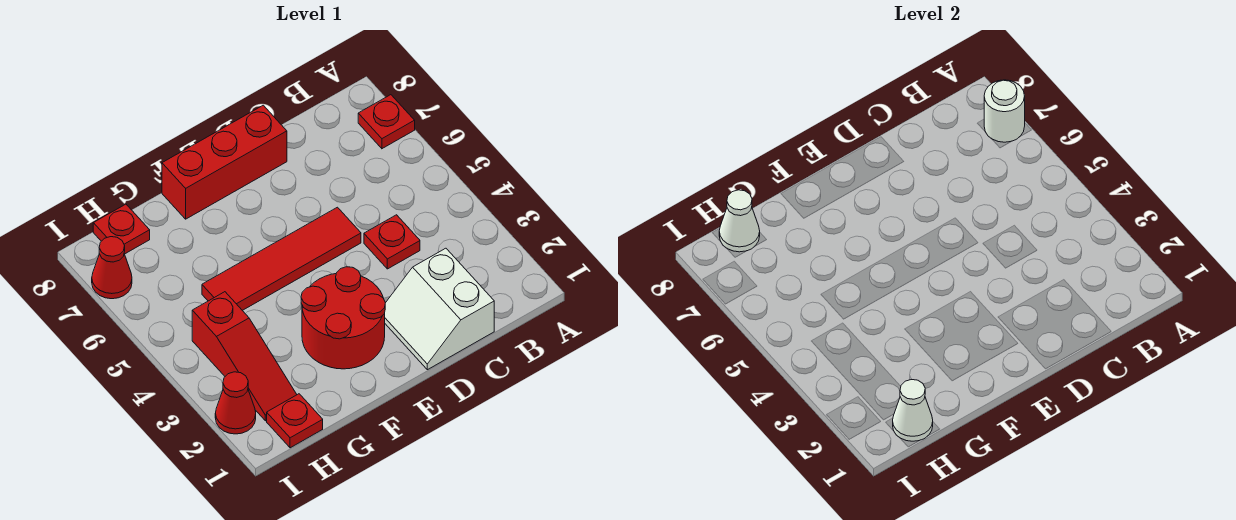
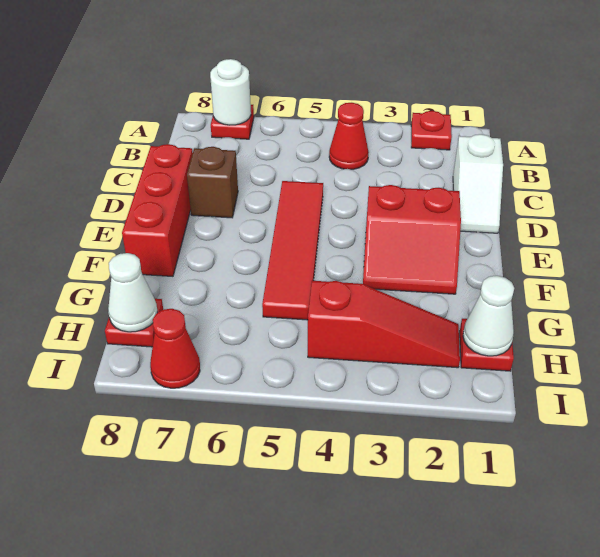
white slope C1:D2 level 1 top C -> white slope C1:D1 level 1 top C
red plate C4 level 1 -> red plate A2 level 1
none -> brown brick D7 level 1
red round brick E2:F3 level 1 -> red slope E2:F3 level 1 top E
red cone I2 level 1 -> red cone B4 level 1

